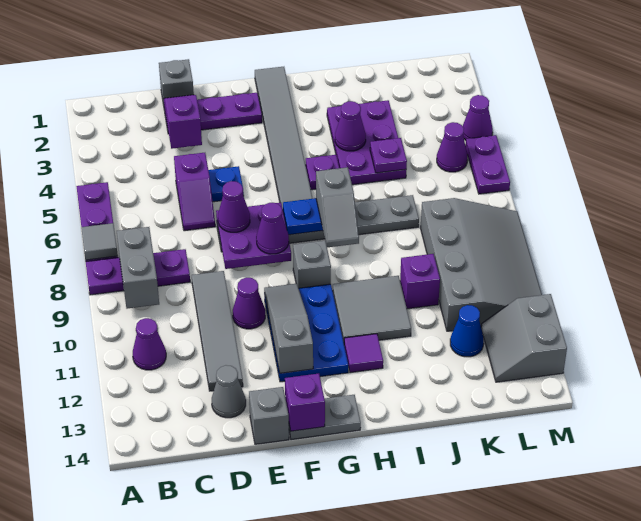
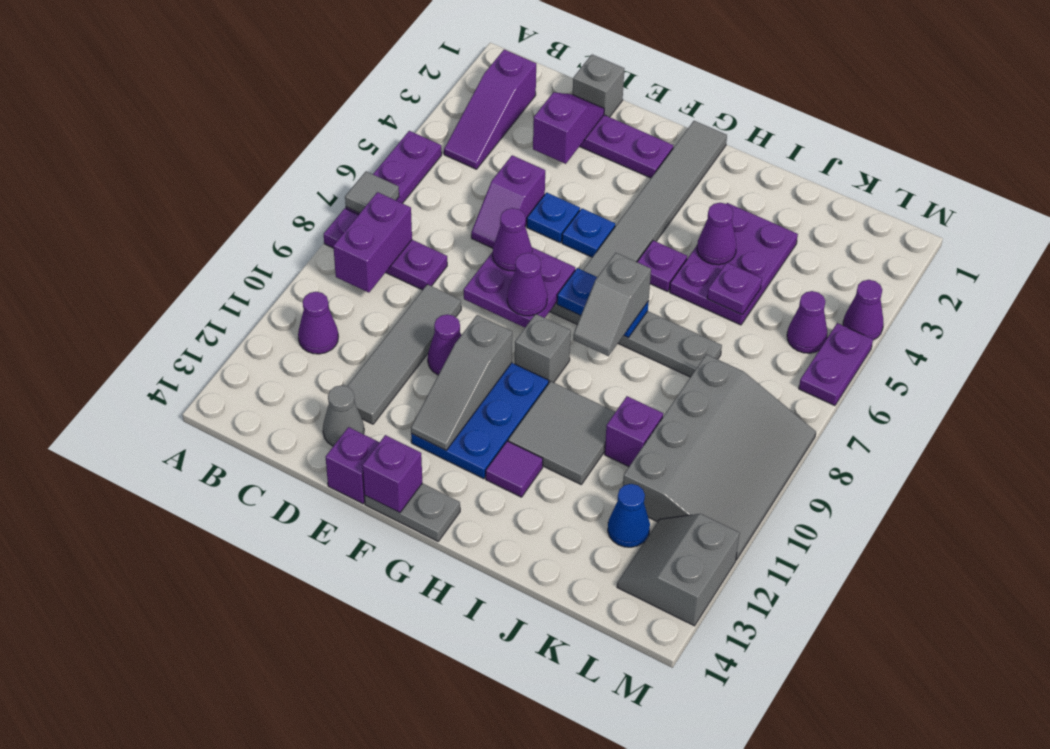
none -> purple slope B2:B4 level 1 top 2
grey brick B8:B9 level 2 -> purple brick B8:B9 level 2
grey brick E14 level 1 -> purple brick E14 level 1
none -> blue plate F5 level 1
grey slope F10:F12 level 2 top 12 -> grey slope F10:F12 level 2 top 10

